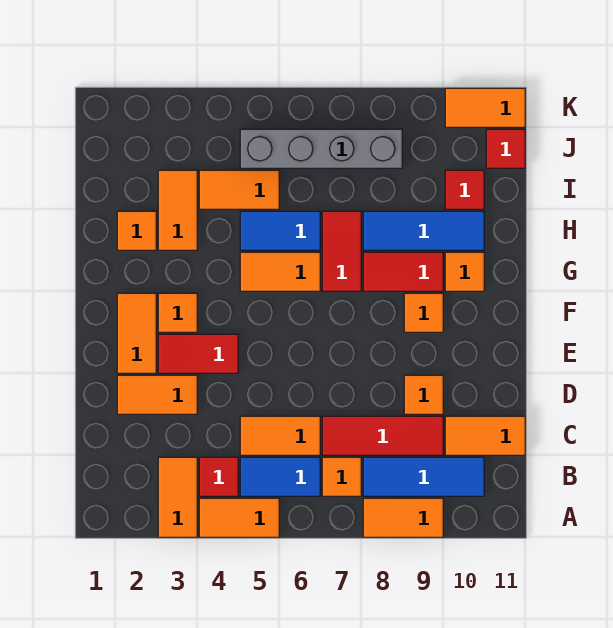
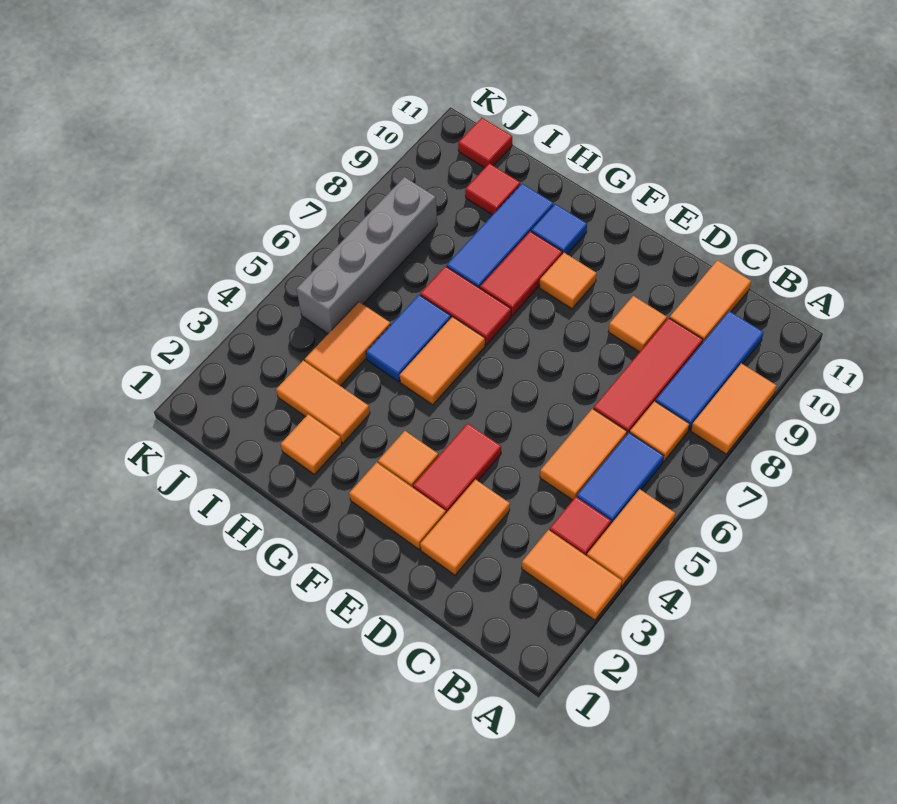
orange tile G10 level 1 -> blue tile G10 level 1
orange tile K10:K11 level 1 -> none

